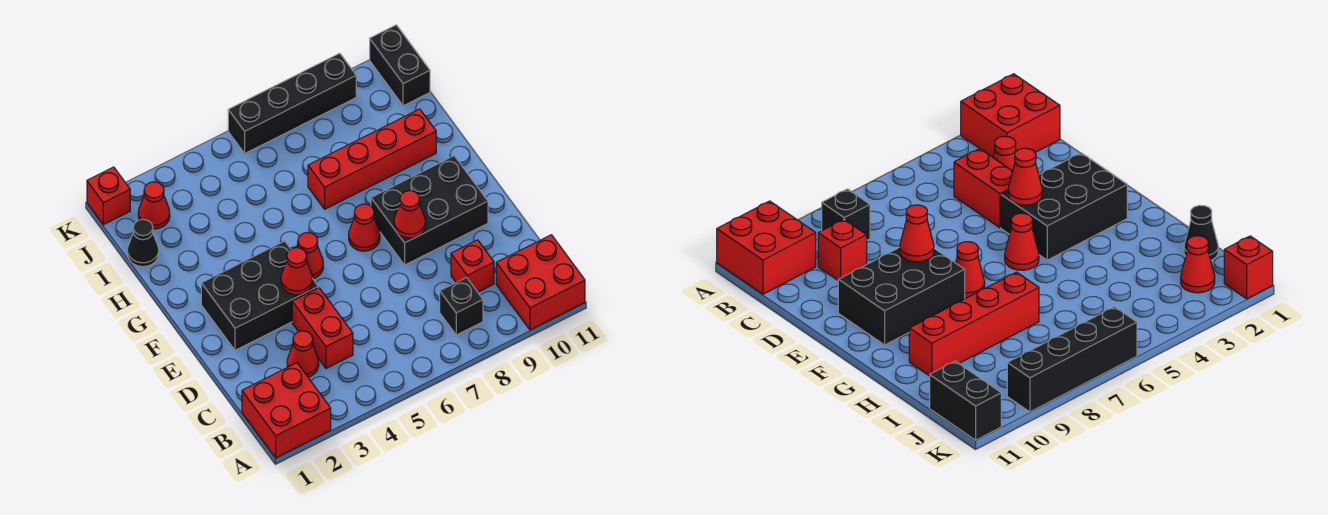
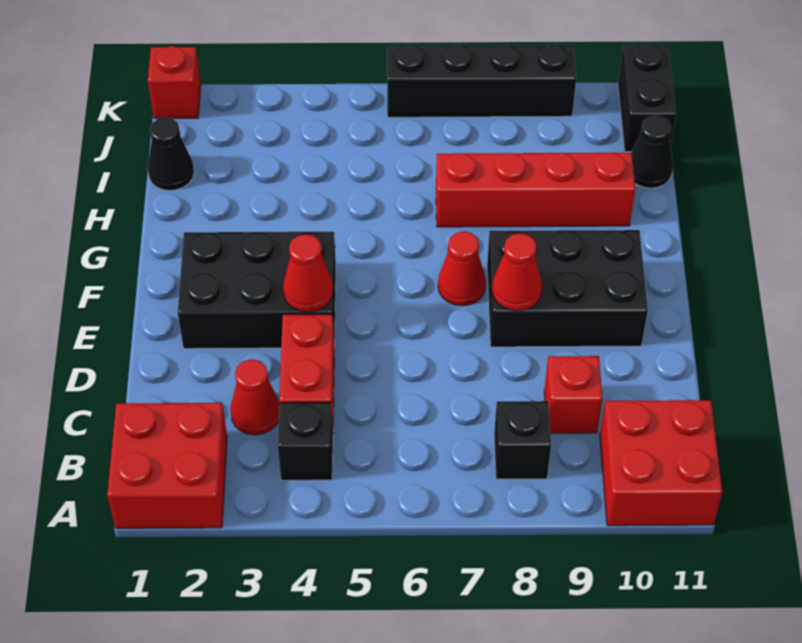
none -> black brick B4 level 1
red cone F5 level 1 -> none
none -> black cone I11 level 1
red cone J2 level 1 -> none

